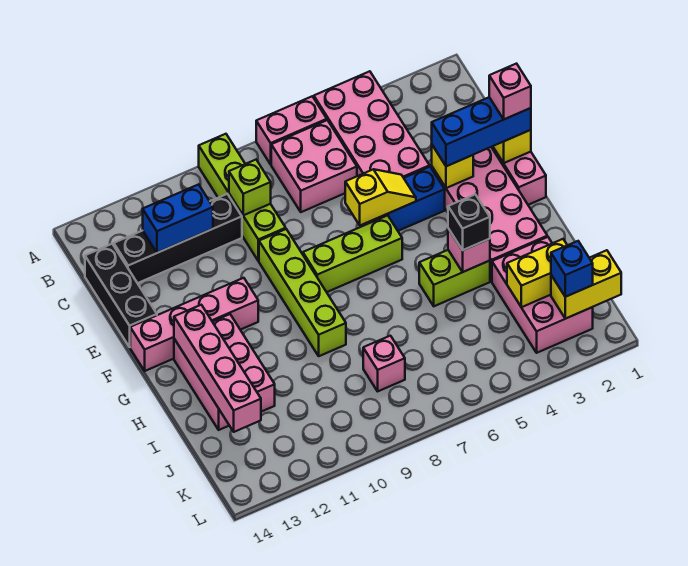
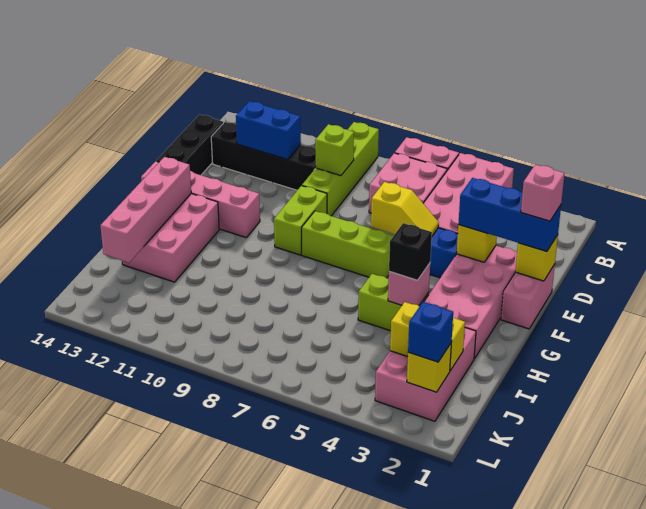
lime brick E9:H9 level 1 -> lime brick E9:F9 level 1
pink brick J8 level 1 -> none
yellow brick K1:K2 level 2 -> yellow brick K2 level 2

